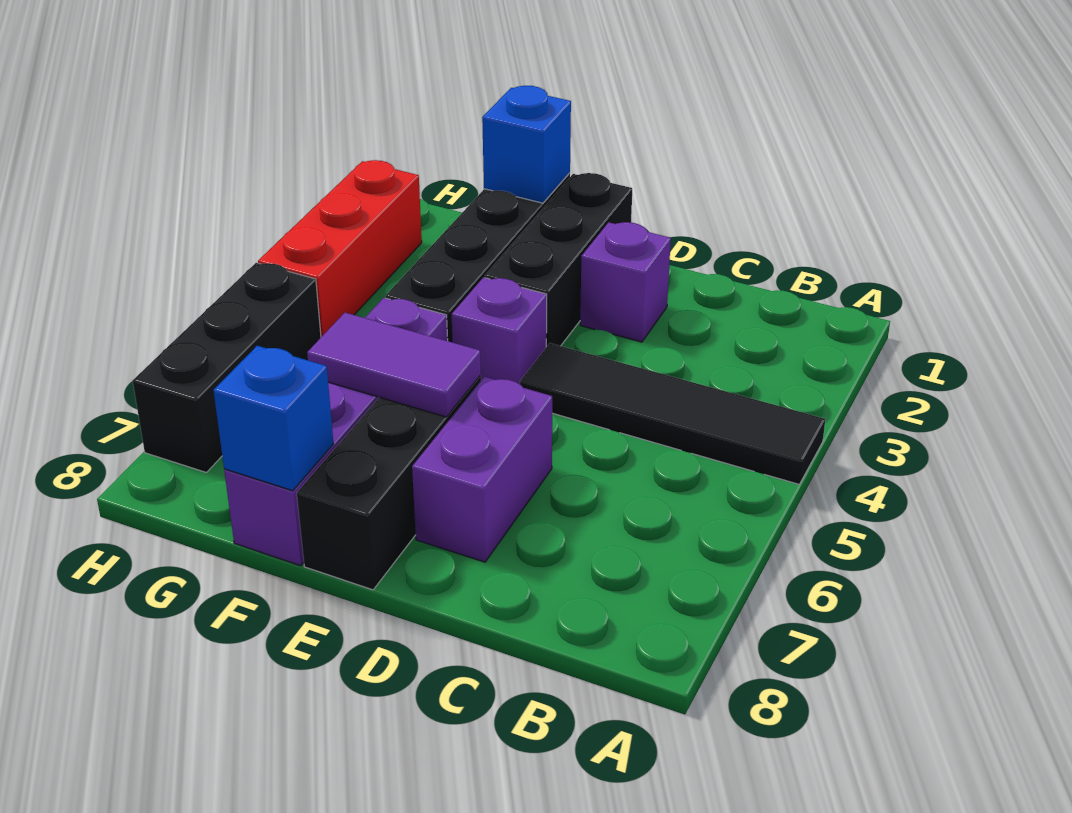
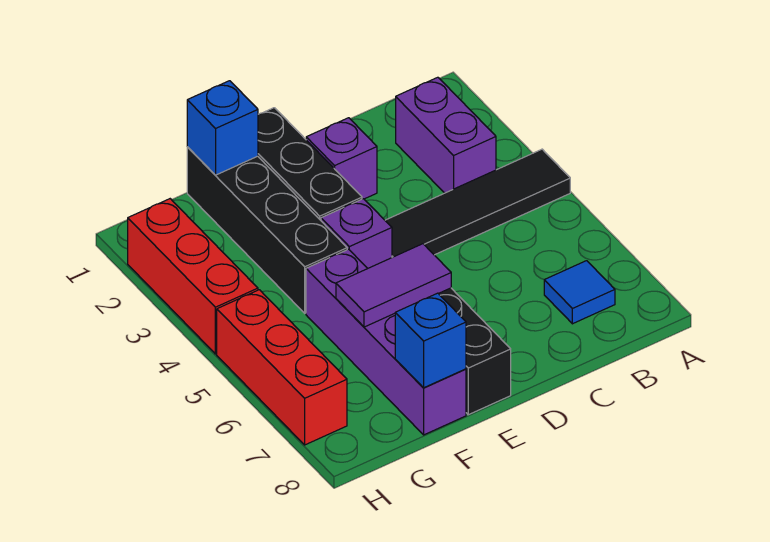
none -> blue tile B7 level 1
purple brick D6:D7 level 1 -> purple brick B2:B3 level 1
black brick H5:H7 level 1 -> red brick H5:H7 level 1

